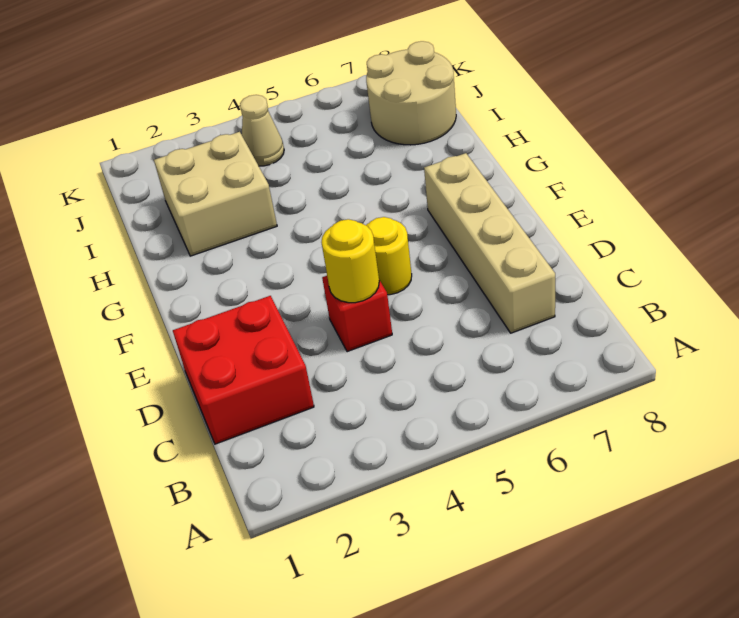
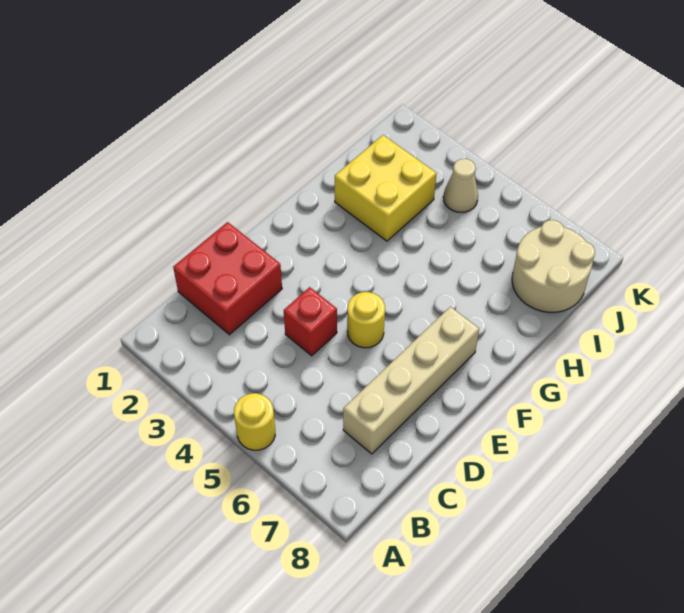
yellow round brick D4 level 2 -> yellow round brick A5 level 1
tan brick H2:I3 level 1 -> yellow brick H2:I3 level 1

